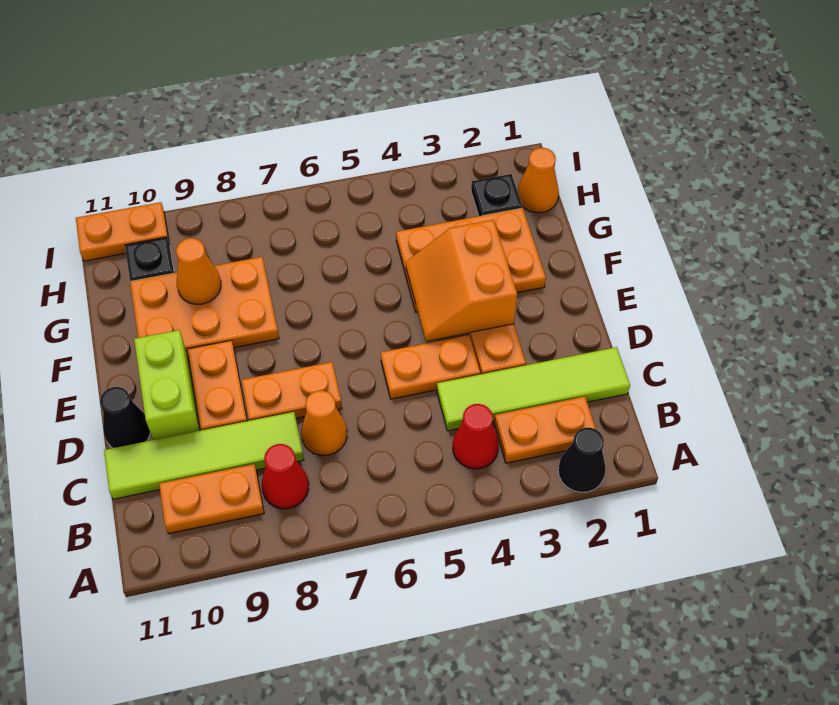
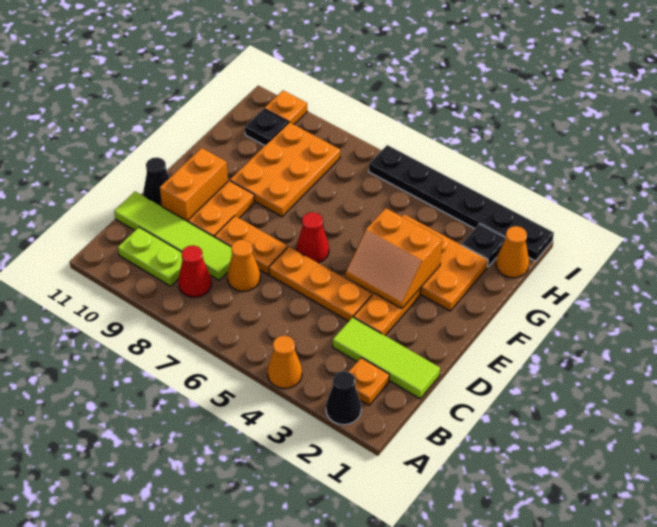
orange plate B2:B3 level 1 -> orange plate B2 level 1
red cone B4 level 1 -> red cone E6 level 1
orange plate B9:B10 level 1 -> lime plate B9:B10 level 1
lime tile C1:C4 level 1 -> lime tile C1:C3 level 1
orange plate D4:D5 level 1 -> orange plate D4:D6 level 1
lime brick D10:E10 level 1 -> orange brick D10:E10 level 1
orange slope E3:F4 level 2 top 3 -> orange slope E3:F4 level 2 top F
orange plate F8:G10 level 1 -> orange plate F8:H9 level 1
orange cone G9 level 2 -> orange cone A4 level 1
none -> black plate I1:I6 level 1
orange plate I10:I11 level 1 -> orange plate I10 level 1

